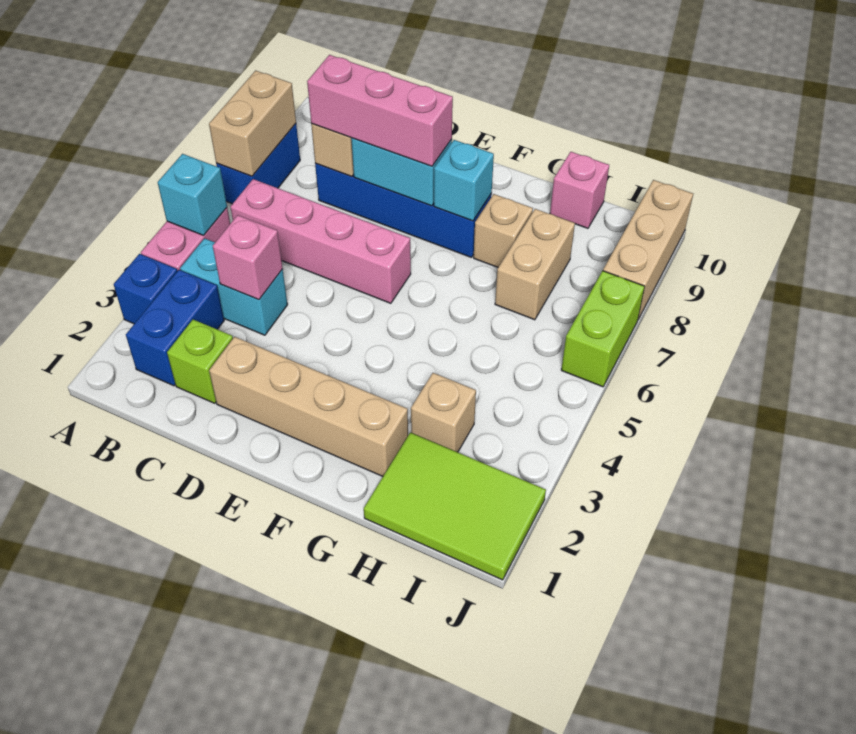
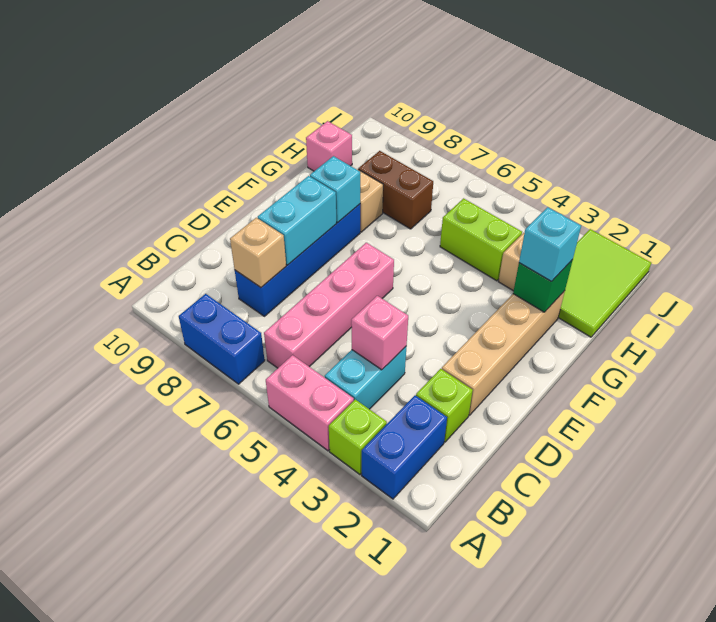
blue brick A3 level 1 -> lime brick A3 level 1
cyan brick A5 level 2 -> cyan brick G2 level 3
tan brick A7:A8 level 2 -> none
blue brick B2:B3 level 1 -> blue brick A2:B2 level 1
pink brick C8:E8 level 3 -> none
none -> green brick G2 level 2
tan brick H7:H8 level 1 -> brown brick H7:H8 level 1
lime brick J6:J7 level 1 -> lime brick H4:H5 level 1
tan brick J8:J10 level 1 -> none

